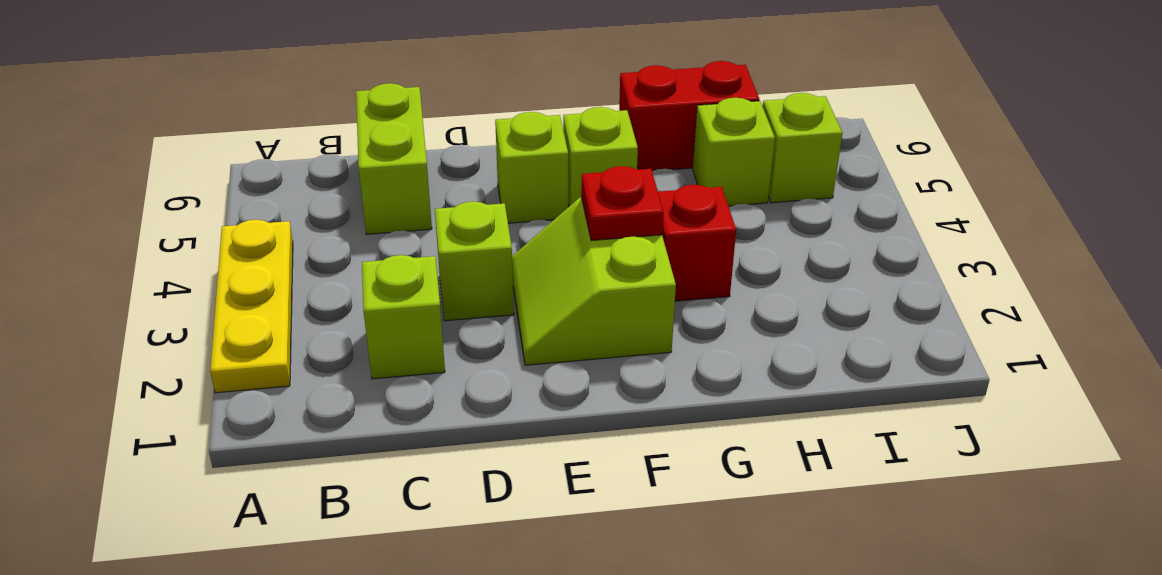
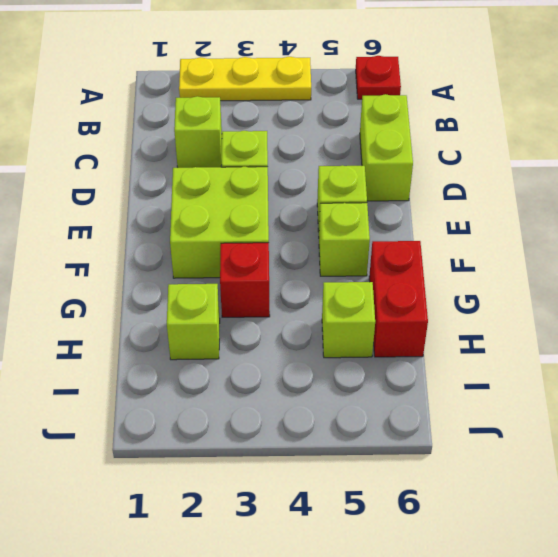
lime brick C5:C6 level 1 -> lime brick C6:D6 level 1
lime slope E2:F3 level 1 top F -> lime brick E2:F3 level 1
red plate F3 level 2 -> red plate A6 level 1
lime brick I5 level 1 -> lime brick H2 level 1

